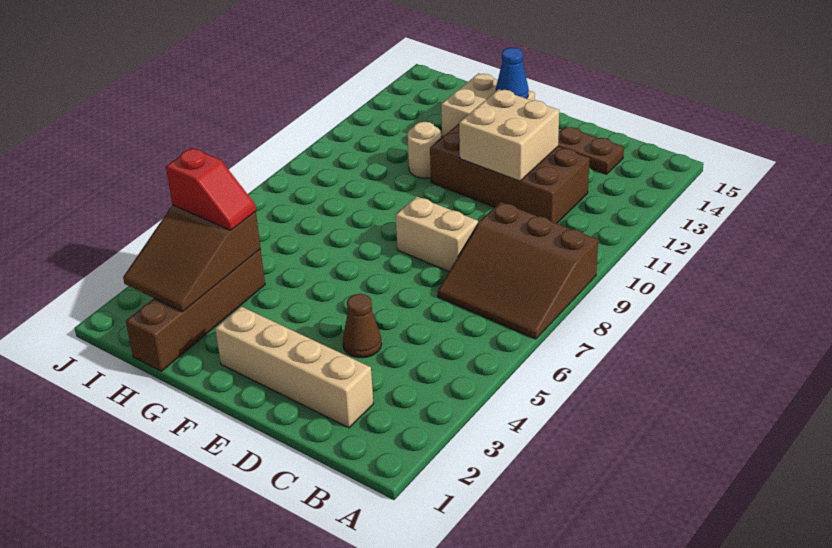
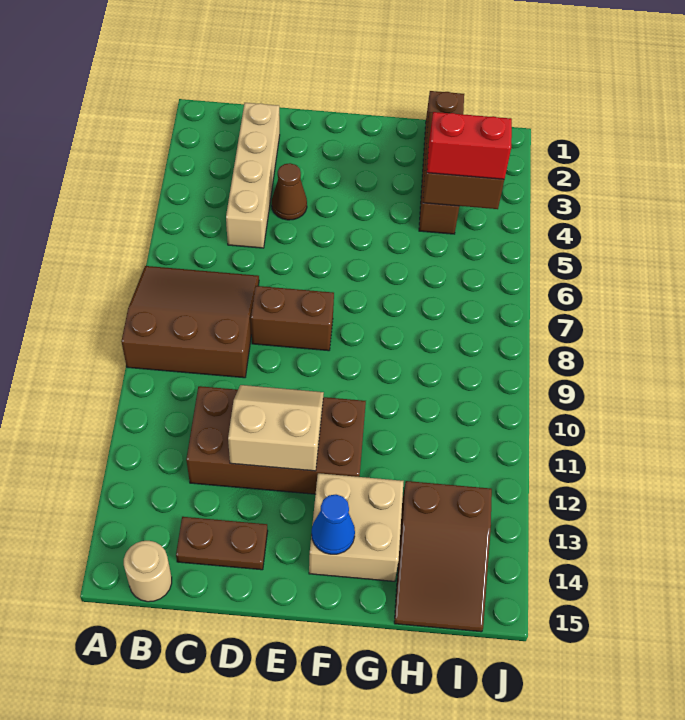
tan brick C2:F2 level 1 -> tan brick C2:C5 level 1
tan brick D8:E8 level 1 -> brown brick D8:E8 level 1
tan brick D11:E12 level 2 -> tan slope D11:E12 level 2 top 12
tan round brick G11 level 1 -> tan round brick B15 level 1
red slope H4:I4 level 3 top I -> red brick H4:I4 level 3
none -> brown slope H13:I15 level 1 top 13

